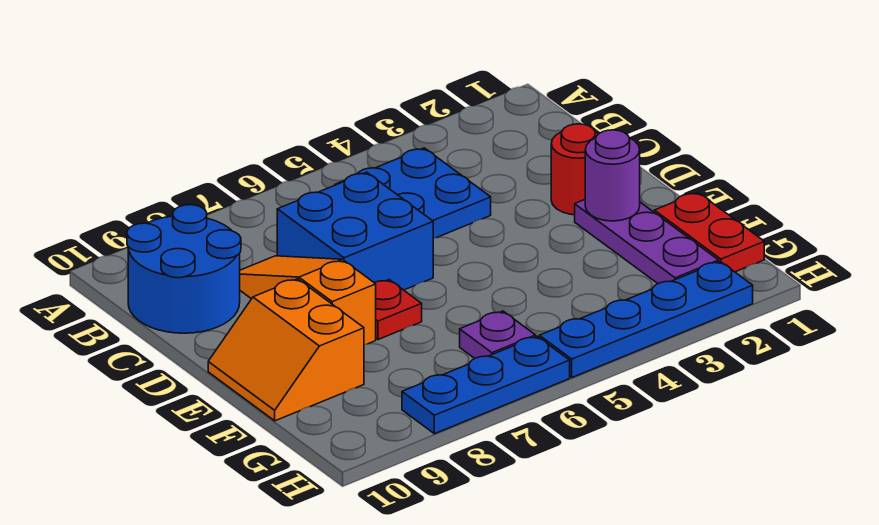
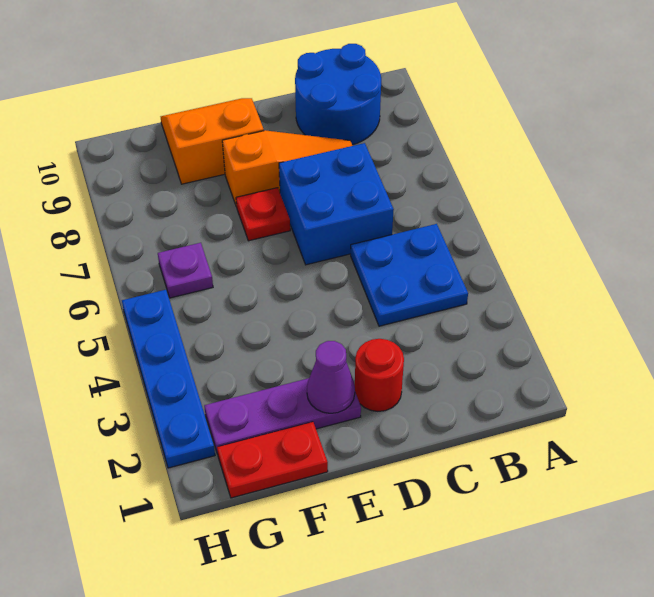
purple round brick E2 level 2 -> purple cone E2 level 2
blue plate H6:H8 level 1 -> none

